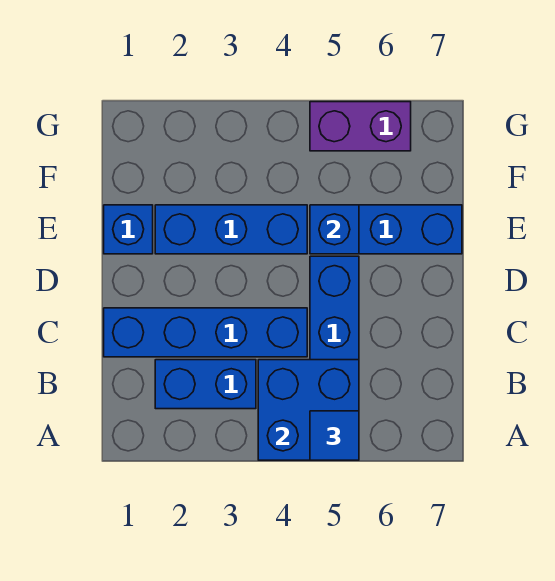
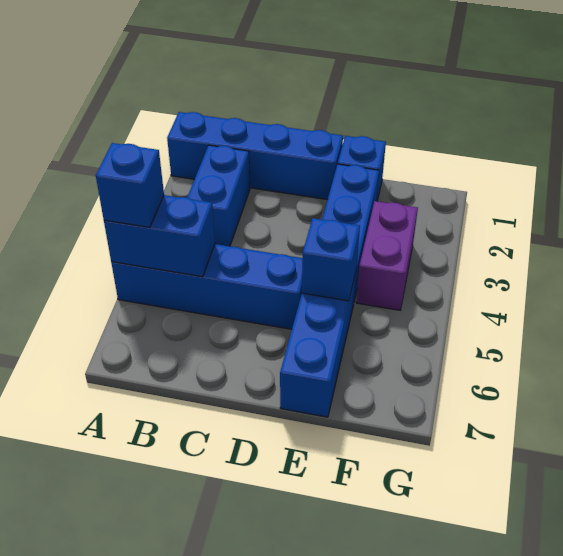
blue brick A4:B5 level 2 -> blue brick A5:B5 level 2
blue tile A5 level 3 -> blue brick A5 level 3
blue brick C1:C4 level 1 -> blue brick A1:D1 level 1
purple brick G5:G6 level 1 -> purple brick F3:F4 level 1

